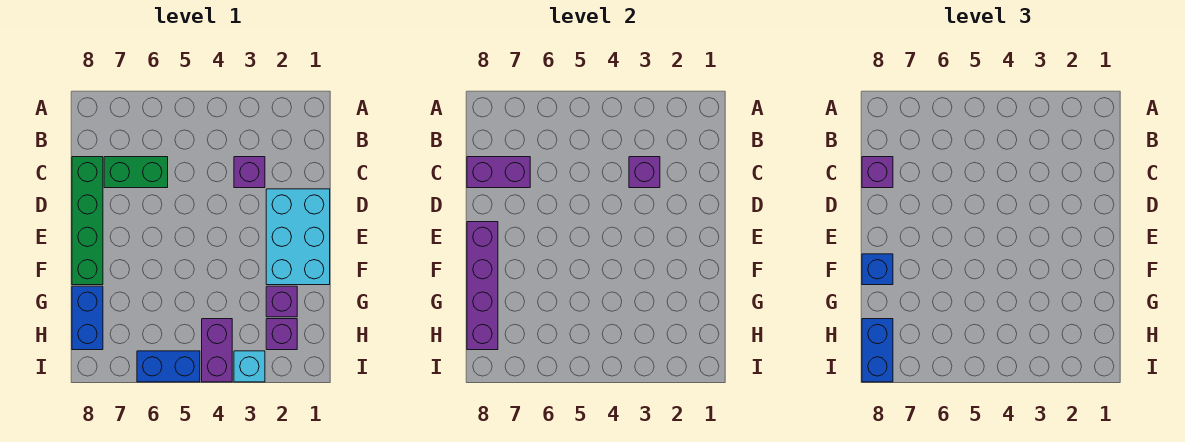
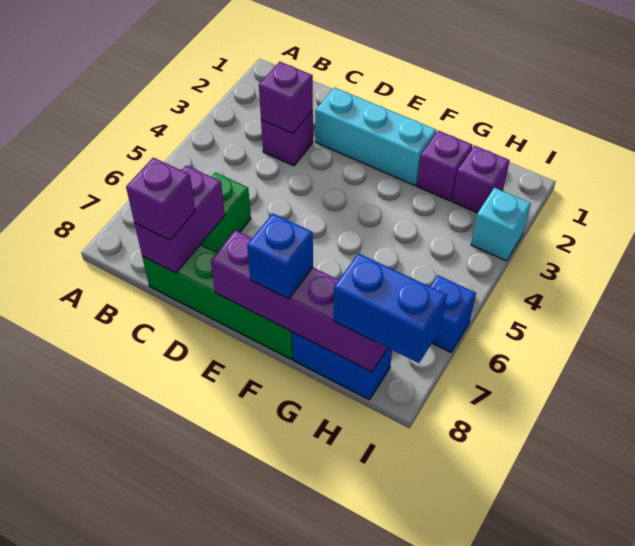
cyan brick D1:F2 level 1 -> cyan brick D2:F2 level 1
purple brick H4:I4 level 1 -> none
blue brick I5:I6 level 1 -> blue brick I6 level 1

